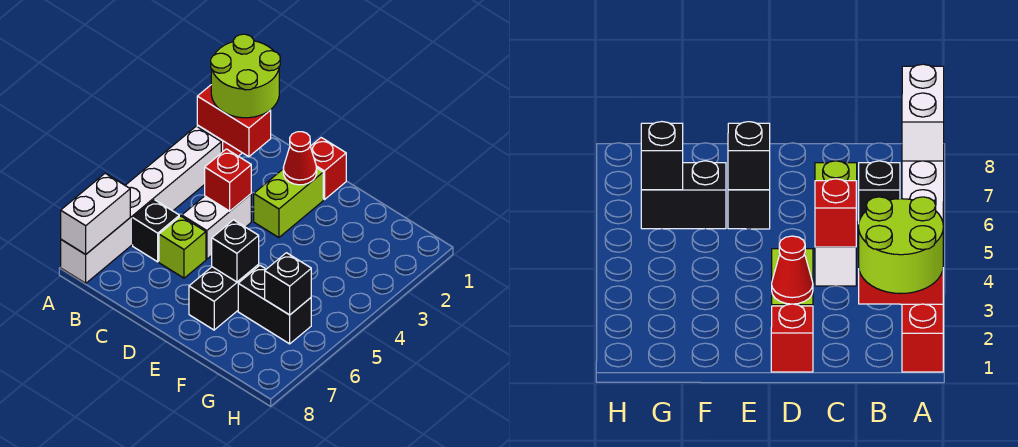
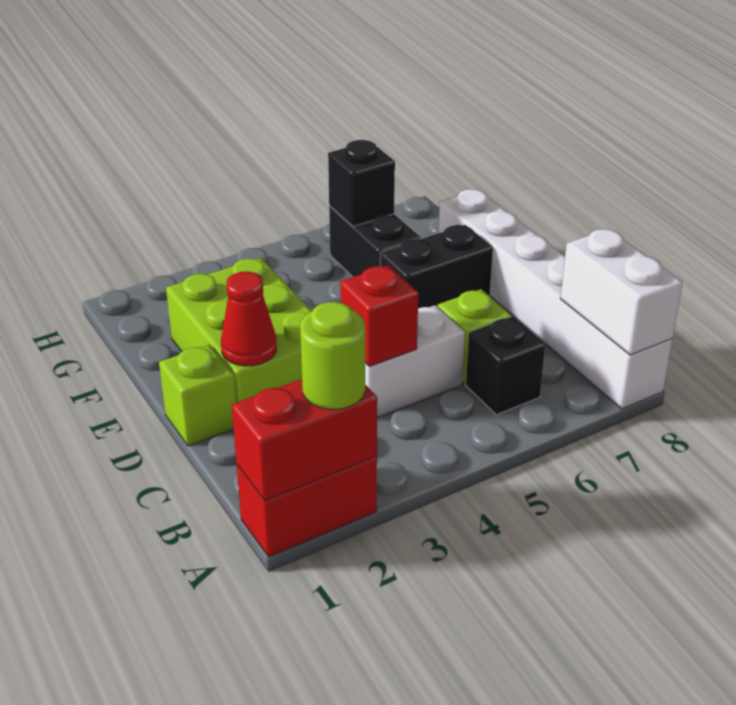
lime round brick A1:B2 level 3 -> lime round brick A2 level 3
red brick A2:B2 level 2 -> red brick A1:A2 level 2
white brick A3:A8 level 1 -> white brick A8:F8 level 1
white brick A7:A8 level 2 -> white brick A8:B8 level 2
red brick D1 level 1 -> lime brick D1 level 1
lime brick D2:D3 level 1 -> lime brick D2:F3 level 1
black brick E6 level 2 -> none

